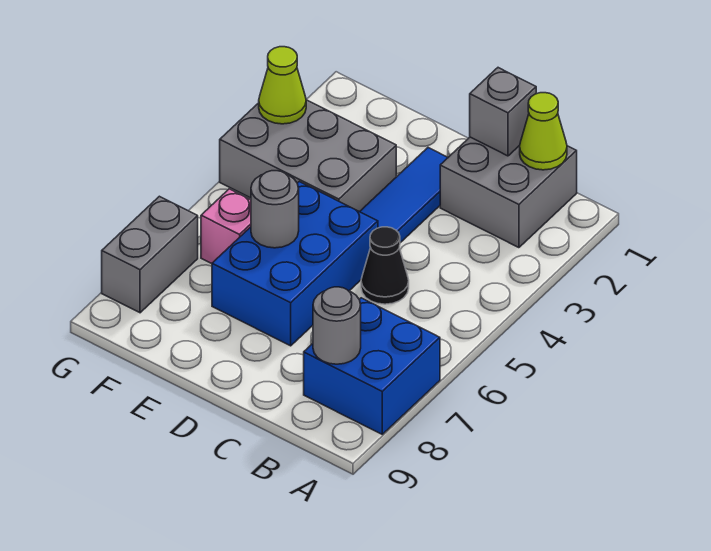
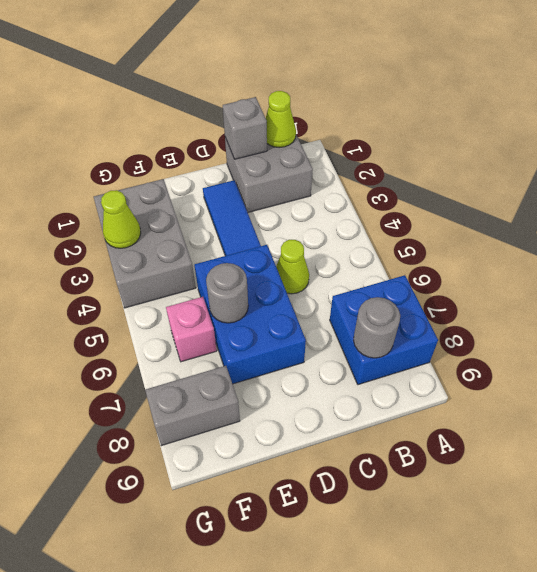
black cone C5 level 1 -> lime cone C5 level 1
grey brick E3:G4 level 1 -> grey brick F2:G4 level 1
grey brick G7:G8 level 1 -> grey brick F8:G8 level 1

